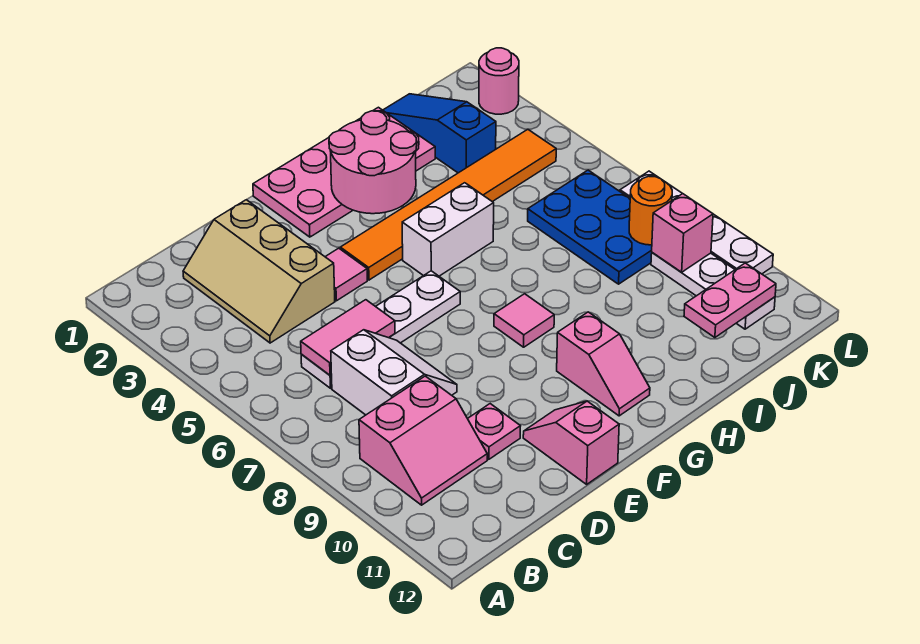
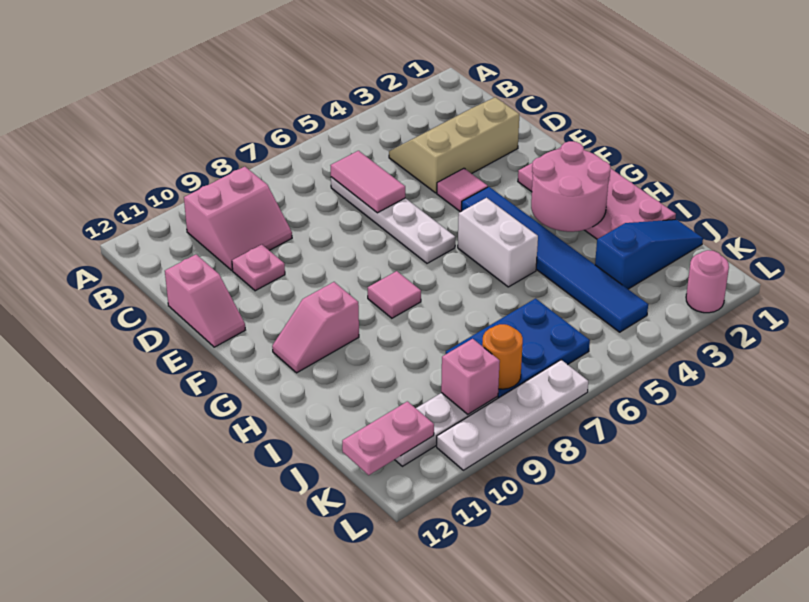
pink slope B9:C10 level 1 top 9 -> pink slope B9:C10 level 1 top B
white slope C7:D8 level 1 top C -> none
pink slope E11:E12 level 1 top 12 -> pink slope D12:E12 level 1 top D
orange tile F4:K4 level 1 -> blue tile F4:K4 level 1
pink plate J11:K11 level 2 -> pink plate K11:K12 level 2

